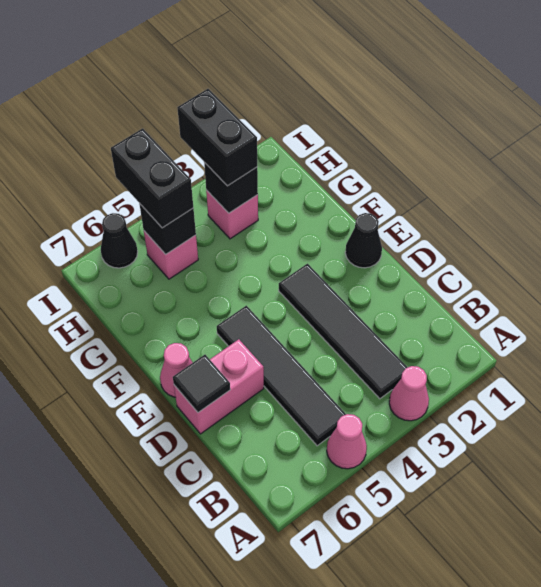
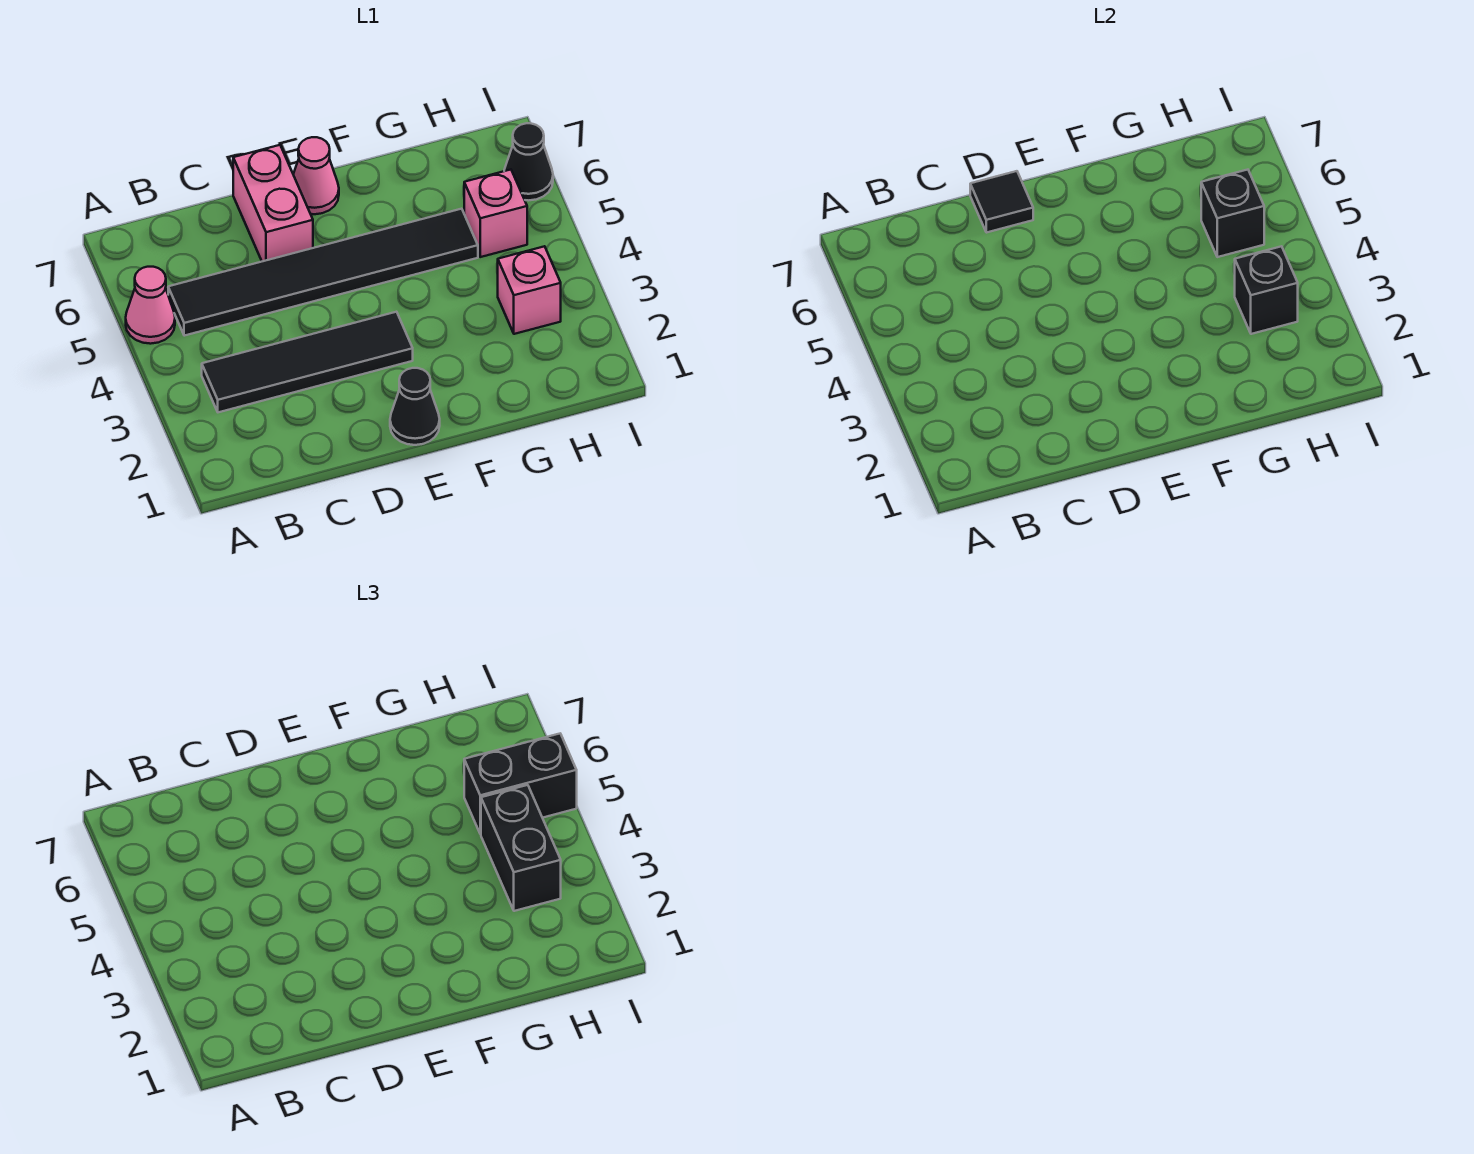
pink cone A3 level 1 -> none
black tile B5:E5 level 1 -> black tile B5:G5 level 1
black brick H3:I3 level 3 -> black brick H3:H4 level 3

